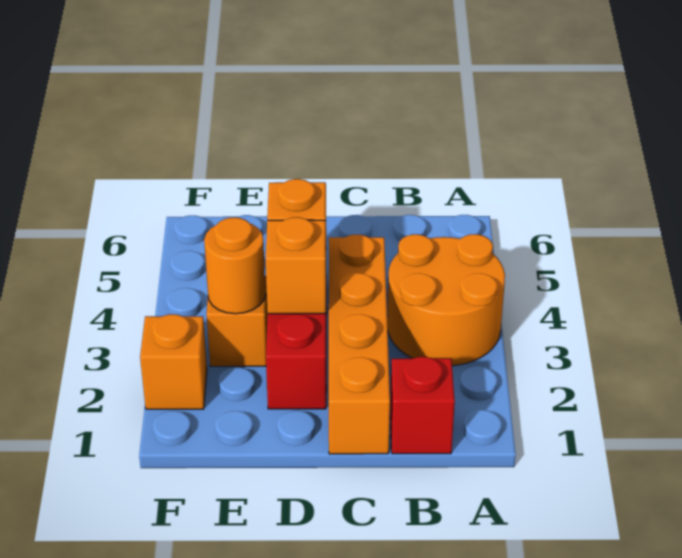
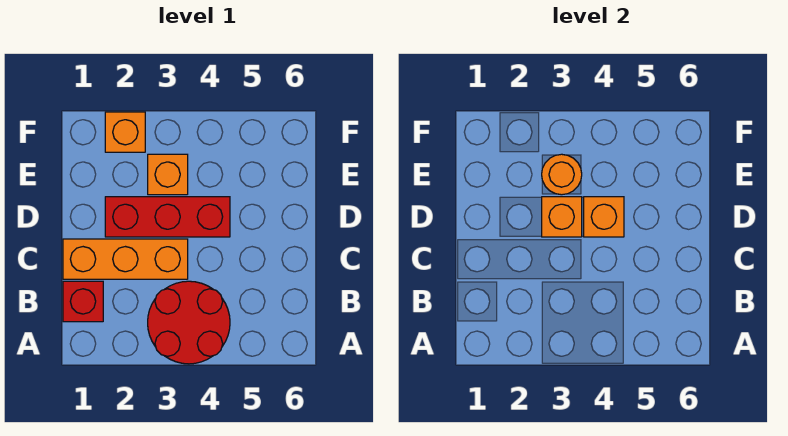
orange round brick A3:B4 level 1 -> red round brick A3:B4 level 1
orange brick C1:C4 level 1 -> orange brick C1:C3 level 1

